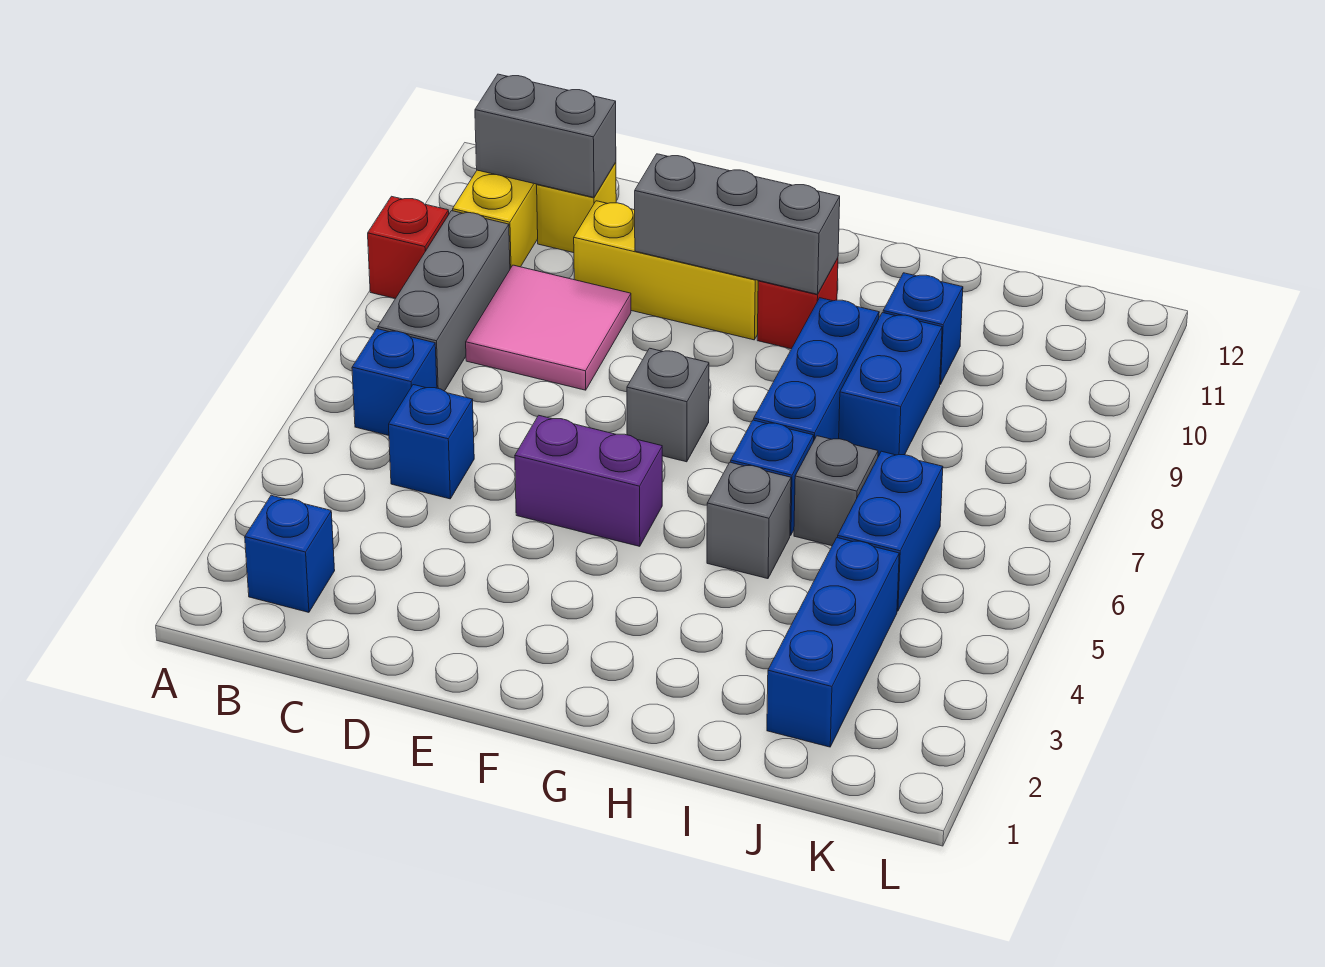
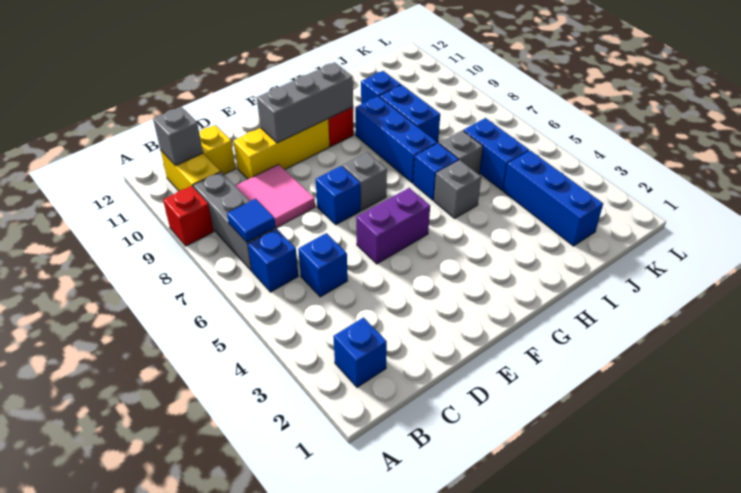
none -> blue tile B7 level 2
grey brick B11:C11 level 2 -> grey brick B11 level 2
none -> blue brick E7 level 1

